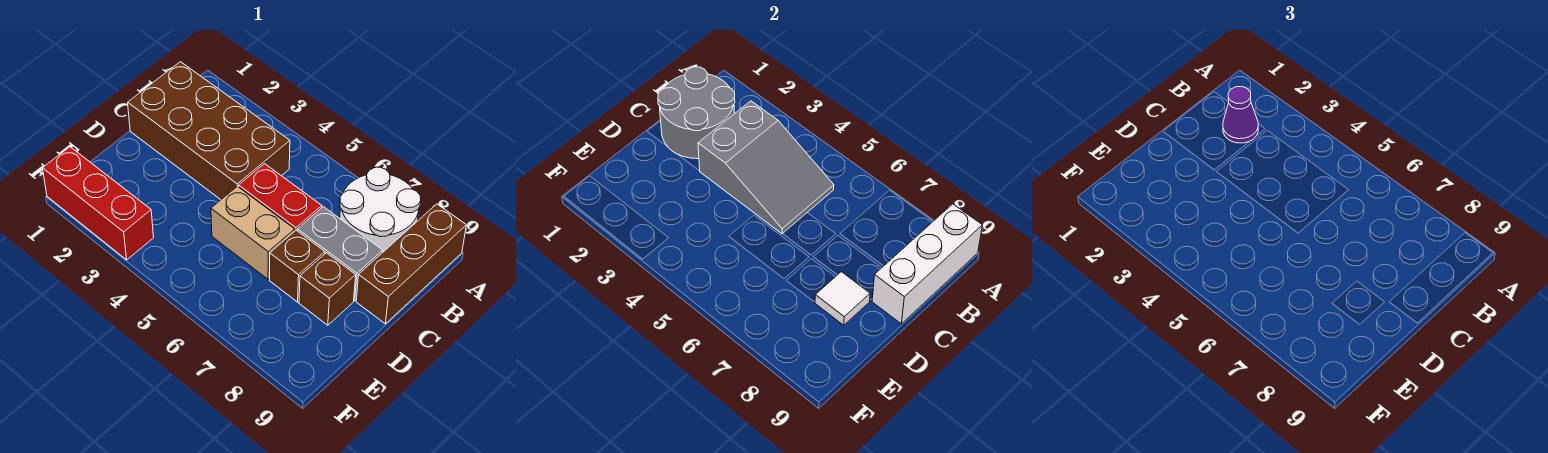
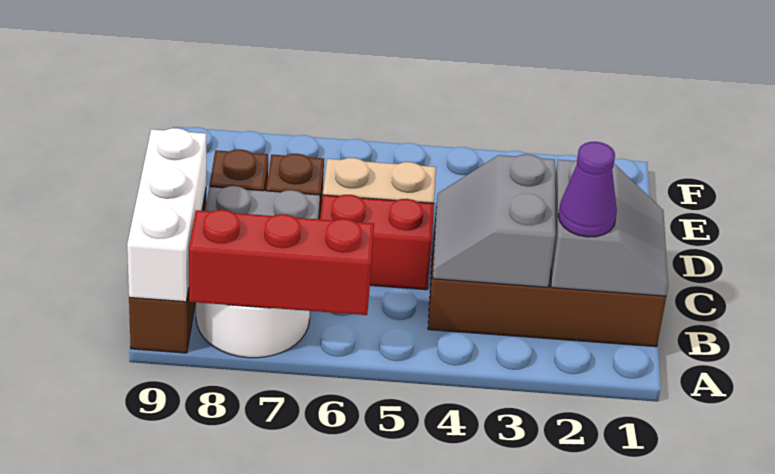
grey round brick B1:C2 level 2 -> grey slope B1:C2 level 2 top 2
grey slope B3:C5 level 2 top 3 -> grey slope B3:C4 level 2 top 3
white tile D8 level 2 -> none
red brick F1:F3 level 1 -> red brick A6:A8 level 2

